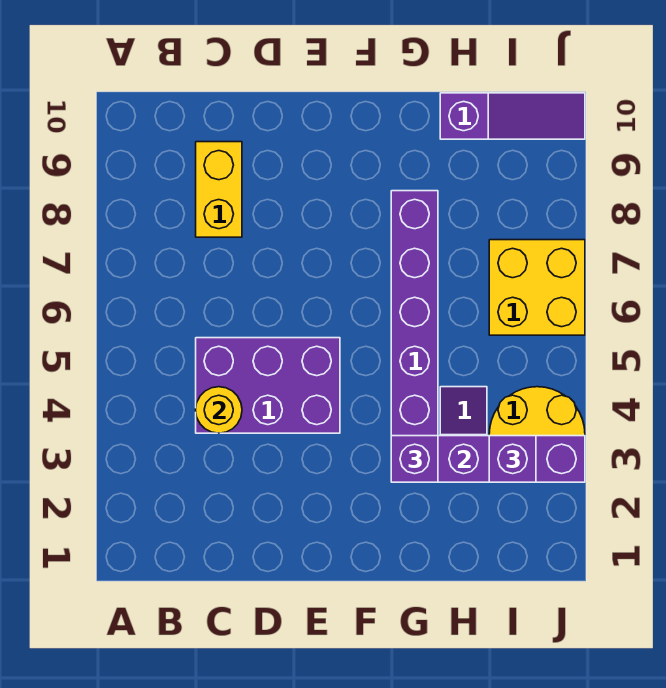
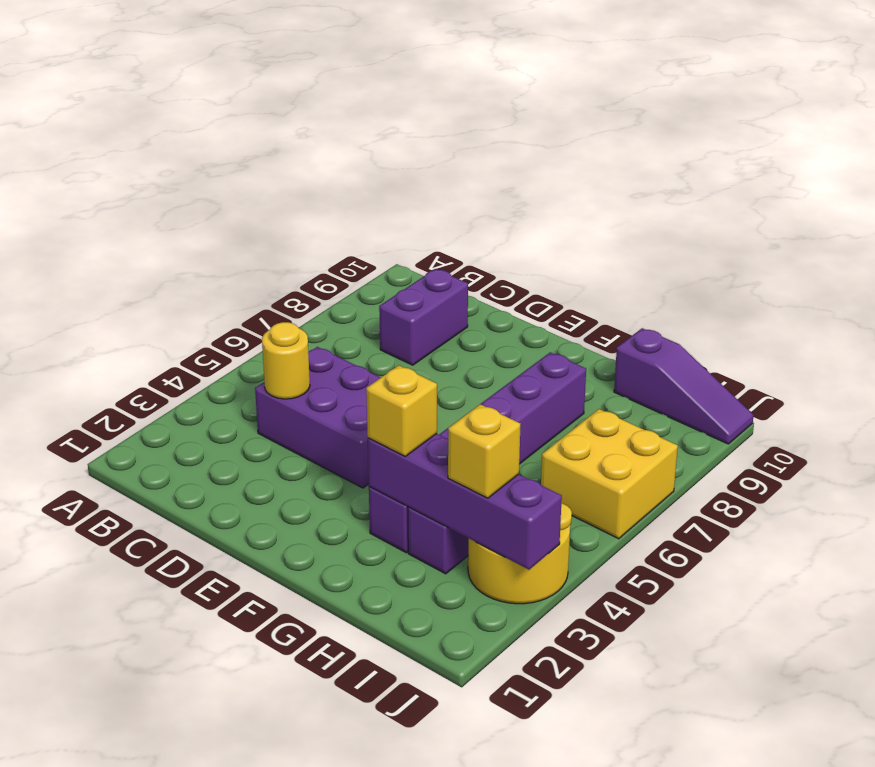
yellow brick C8:C9 level 1 -> purple brick C8:C9 level 1
purple brick G3 level 3 -> yellow brick G3 level 3
purple brick I3 level 3 -> yellow brick I3 level 3

